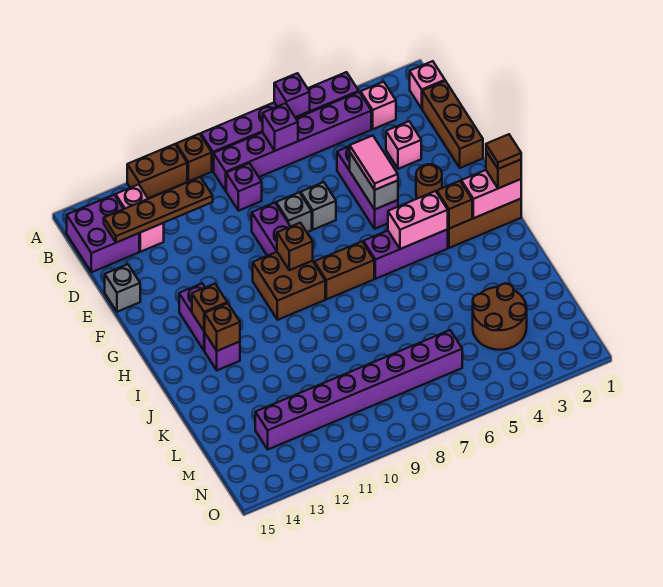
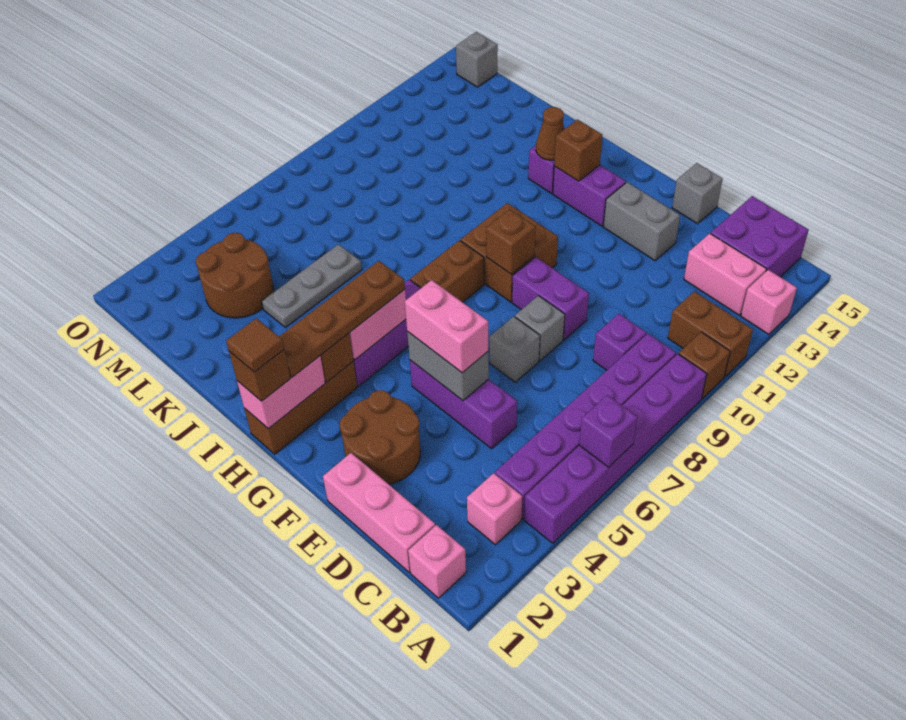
brown brick A11:A12 level 1 -> brown brick A11:B11 level 1
purple brick B7 level 2 -> none
brown brick C1:E1 level 1 -> pink brick C1:E1 level 1
brown plate C11:C14 level 2 -> brown plate H2:H5 level 3
pink brick D3 level 1 -> pink brick A13 level 1
pink tile E5:F5 level 3 -> pink brick E5:F5 level 3
none -> grey brick E13:F13 level 1
brown round brick F3 level 1 -> brown round brick E2:F3 level 1
brown brick I13 level 2 -> brown cone I13 level 2
none -> grey plate K4:K6 level 1
purple brick M6:M13 level 1 -> none
none -> grey brick N15 level 1

